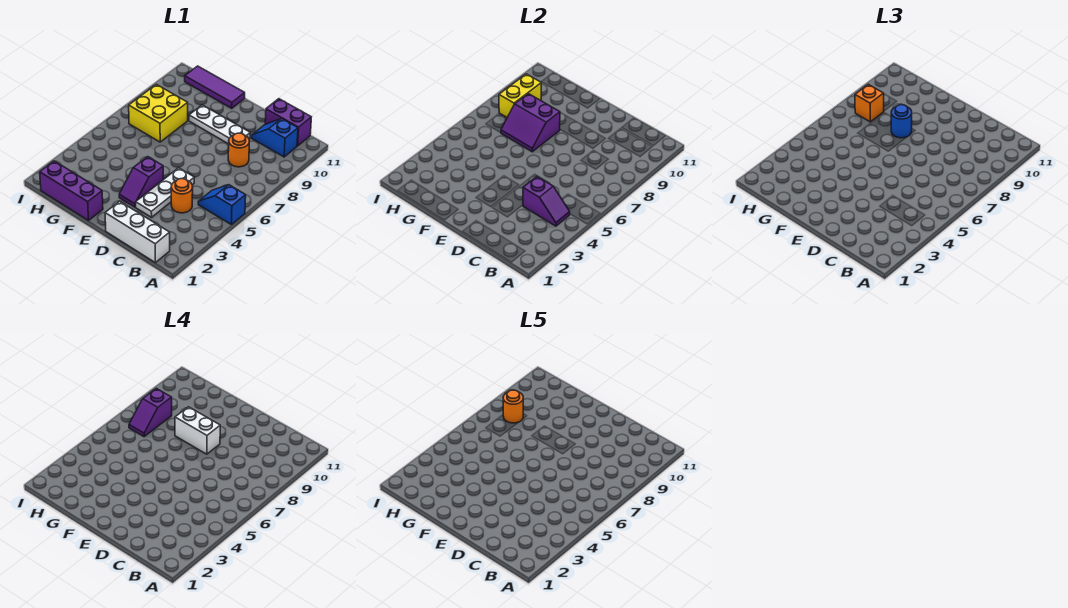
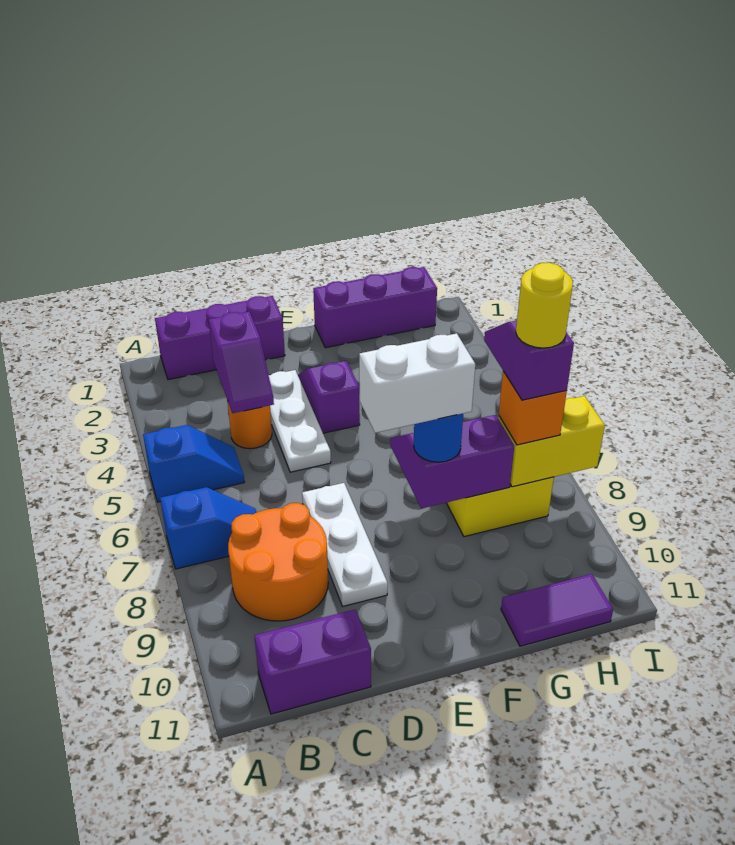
white brick B1:D1 level 1 -> purple brick B1:D1 level 1
purple slope B4:C4 level 2 top C -> purple slope C3:C4 level 2 top 3
blue slope B10:C10 level 1 top B -> blue slope A7:B7 level 1 top A
orange round brick C8 level 1 -> orange round brick B8:C9 level 1
white plate D9:F9 level 1 -> white plate D7:D9 level 1
purple tile F11:H11 level 1 -> purple tile G11:H11 level 1
yellow brick H8:H9 level 2 -> yellow brick H8:I8 level 2
orange round brick H8 level 5 -> yellow round brick H8 level 5

